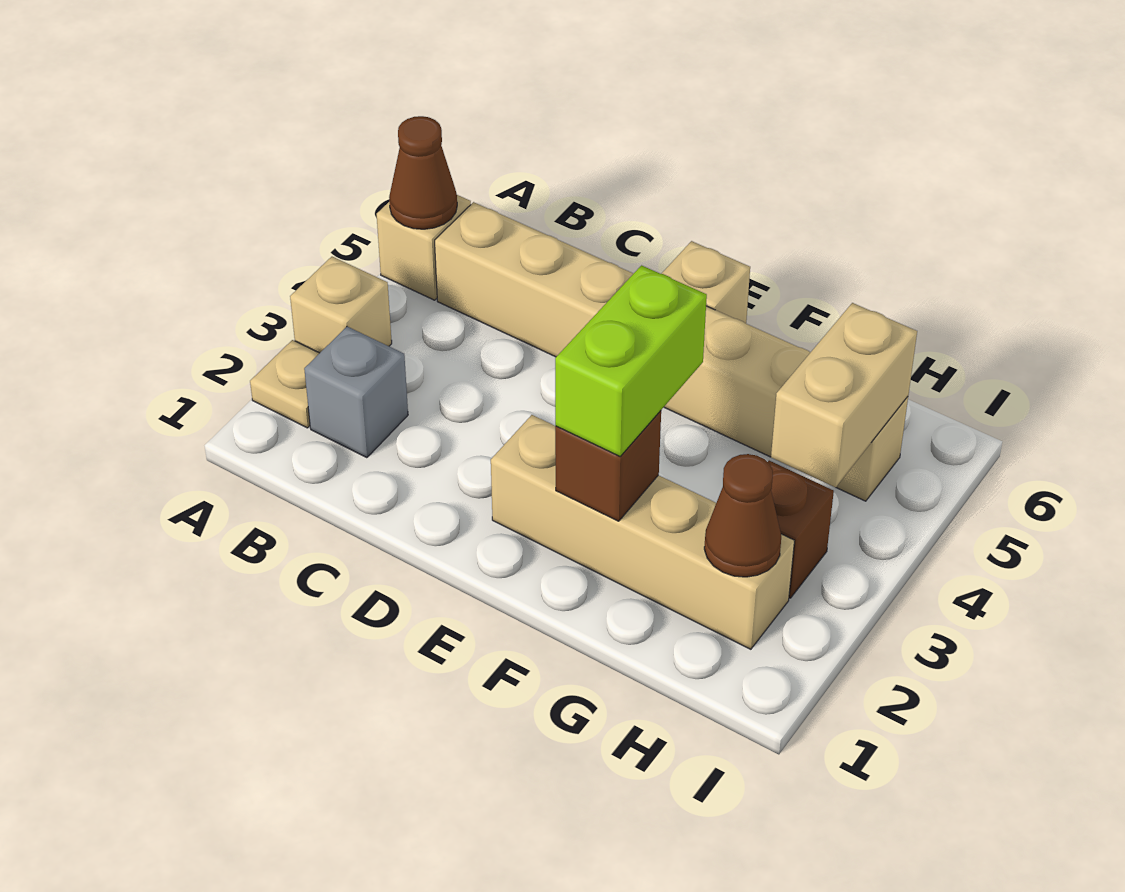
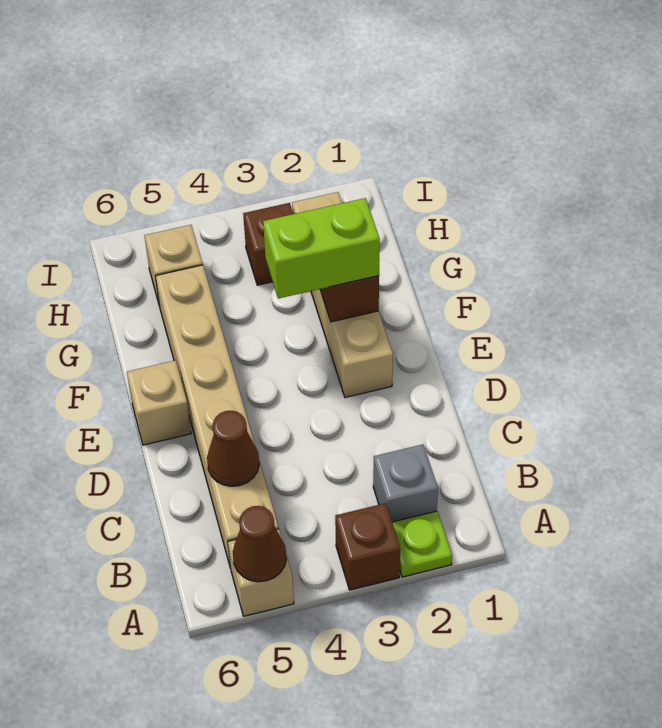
tan plate A2 level 1 -> lime plate A2 level 1
tan brick A3 level 1 -> brown brick A3 level 1
brown cone H2 level 2 -> brown cone C5 level 2
tan brick H4:H5 level 2 -> none

